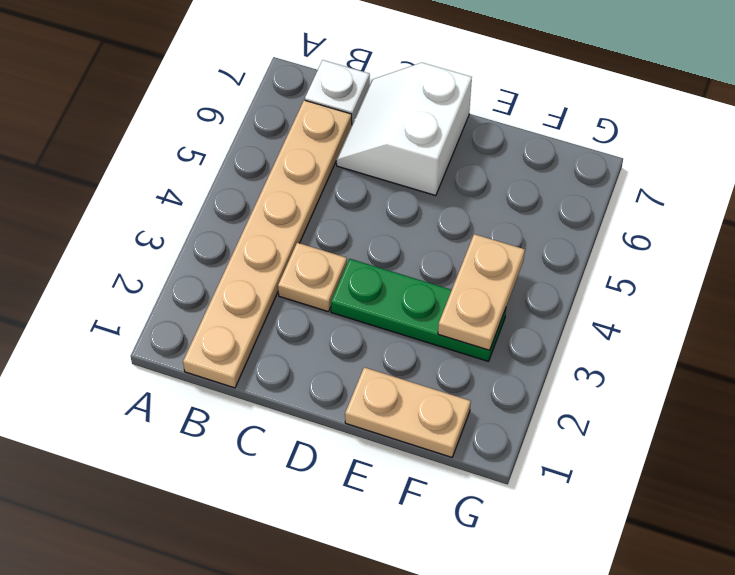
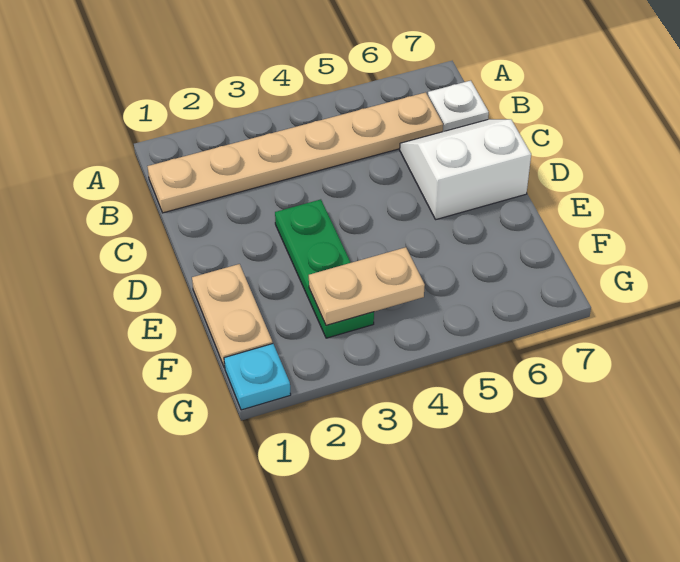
tan plate C3 level 1 -> none
none -> cyan plate G1 level 1

